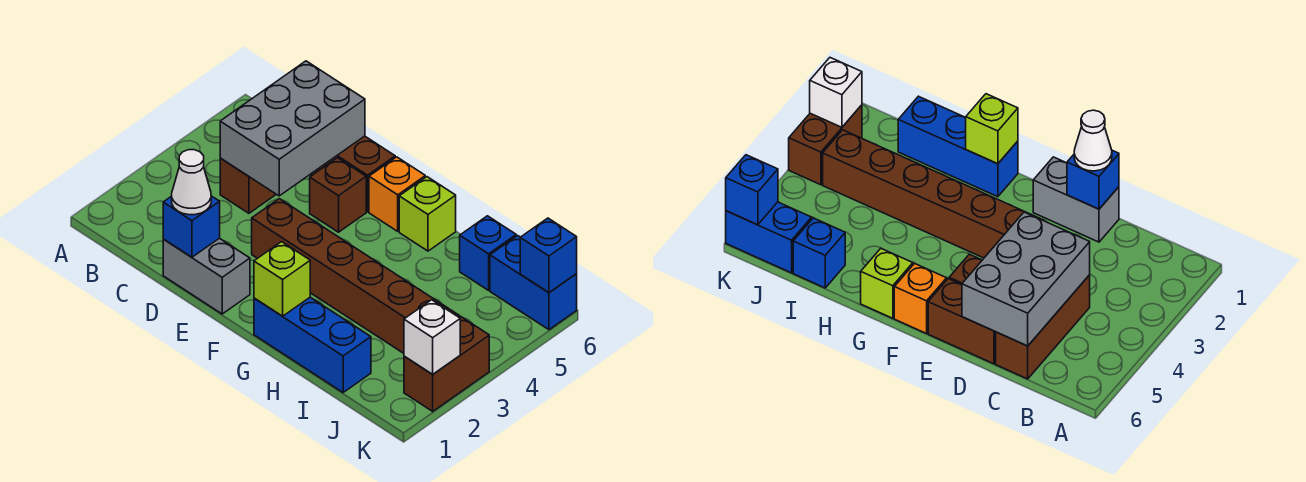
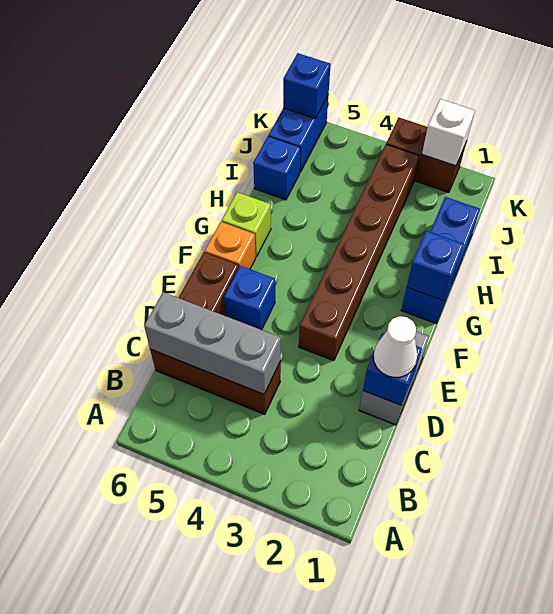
grey brick C4:D6 level 2 -> grey brick C4:C6 level 2
brown brick E5 level 1 -> blue brick E5 level 1
lime brick G1 level 2 -> blue brick G1 level 2

